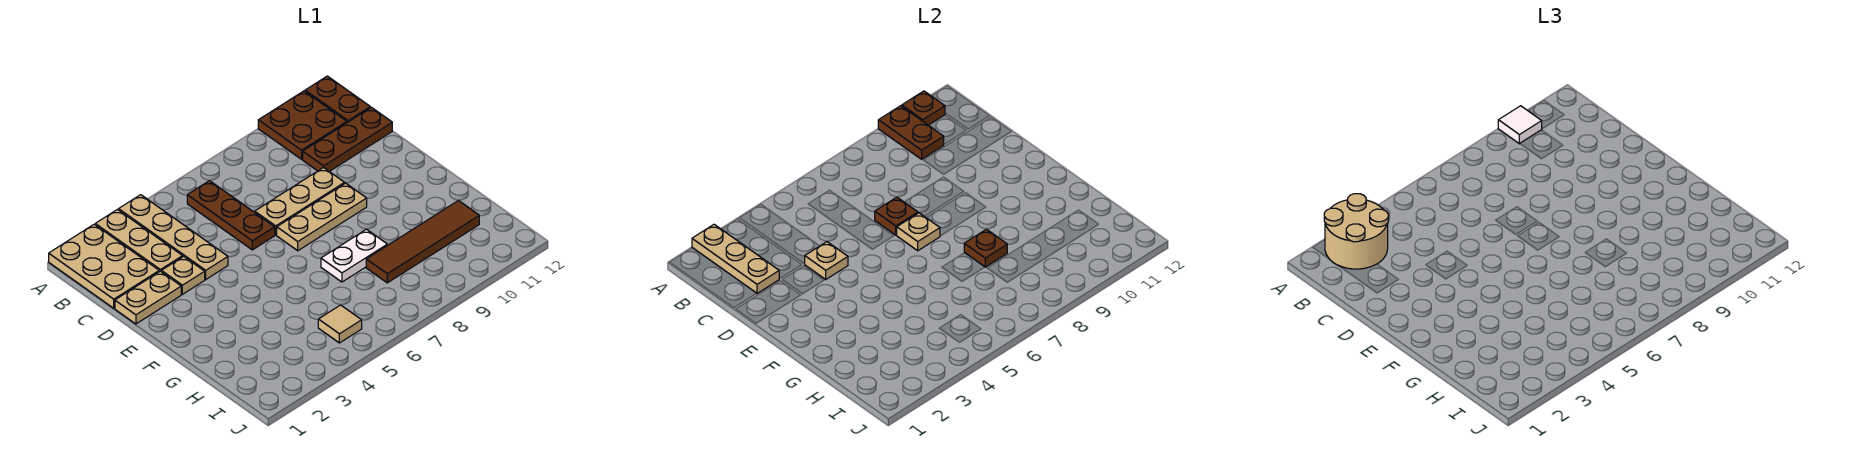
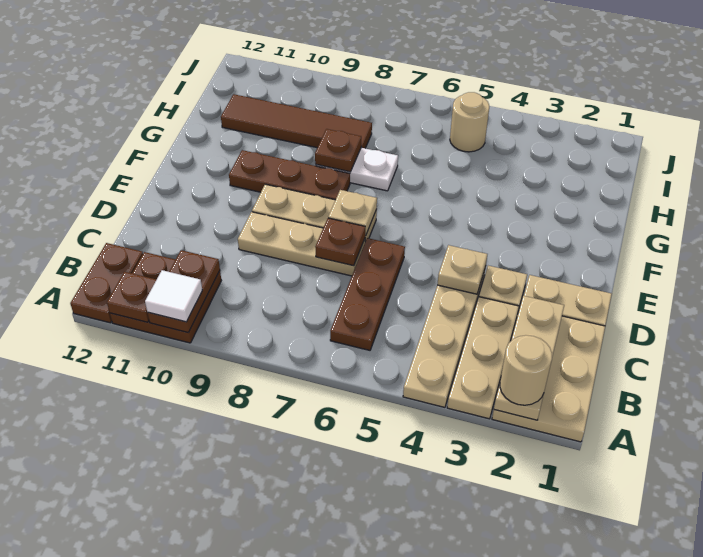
tan round brick A2:B3 level 3 -> tan round brick A2 level 3
brown plate C10:C12 level 1 -> brown plate F8:F10 level 1
tan tile I5 level 1 -> tan round brick I5 level 1

